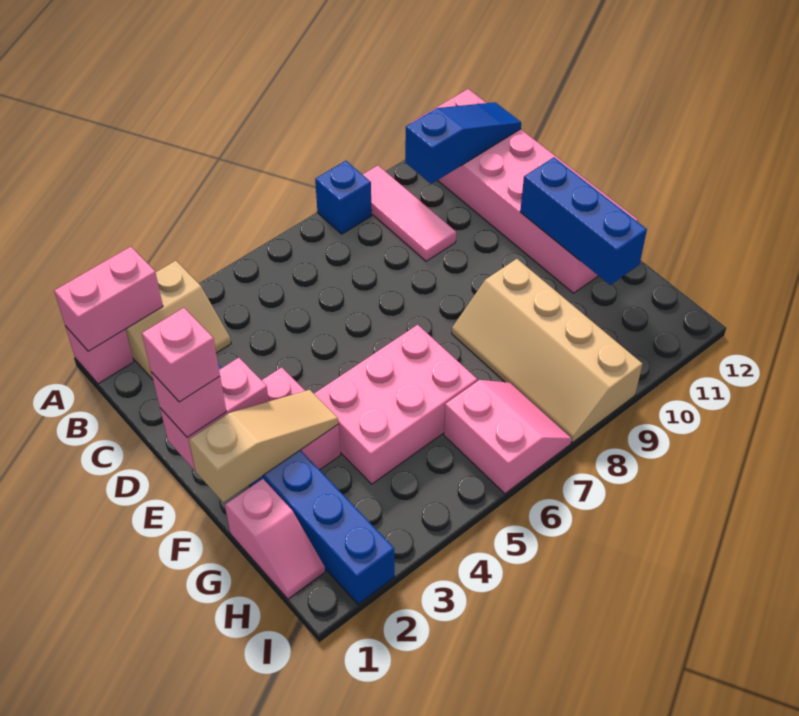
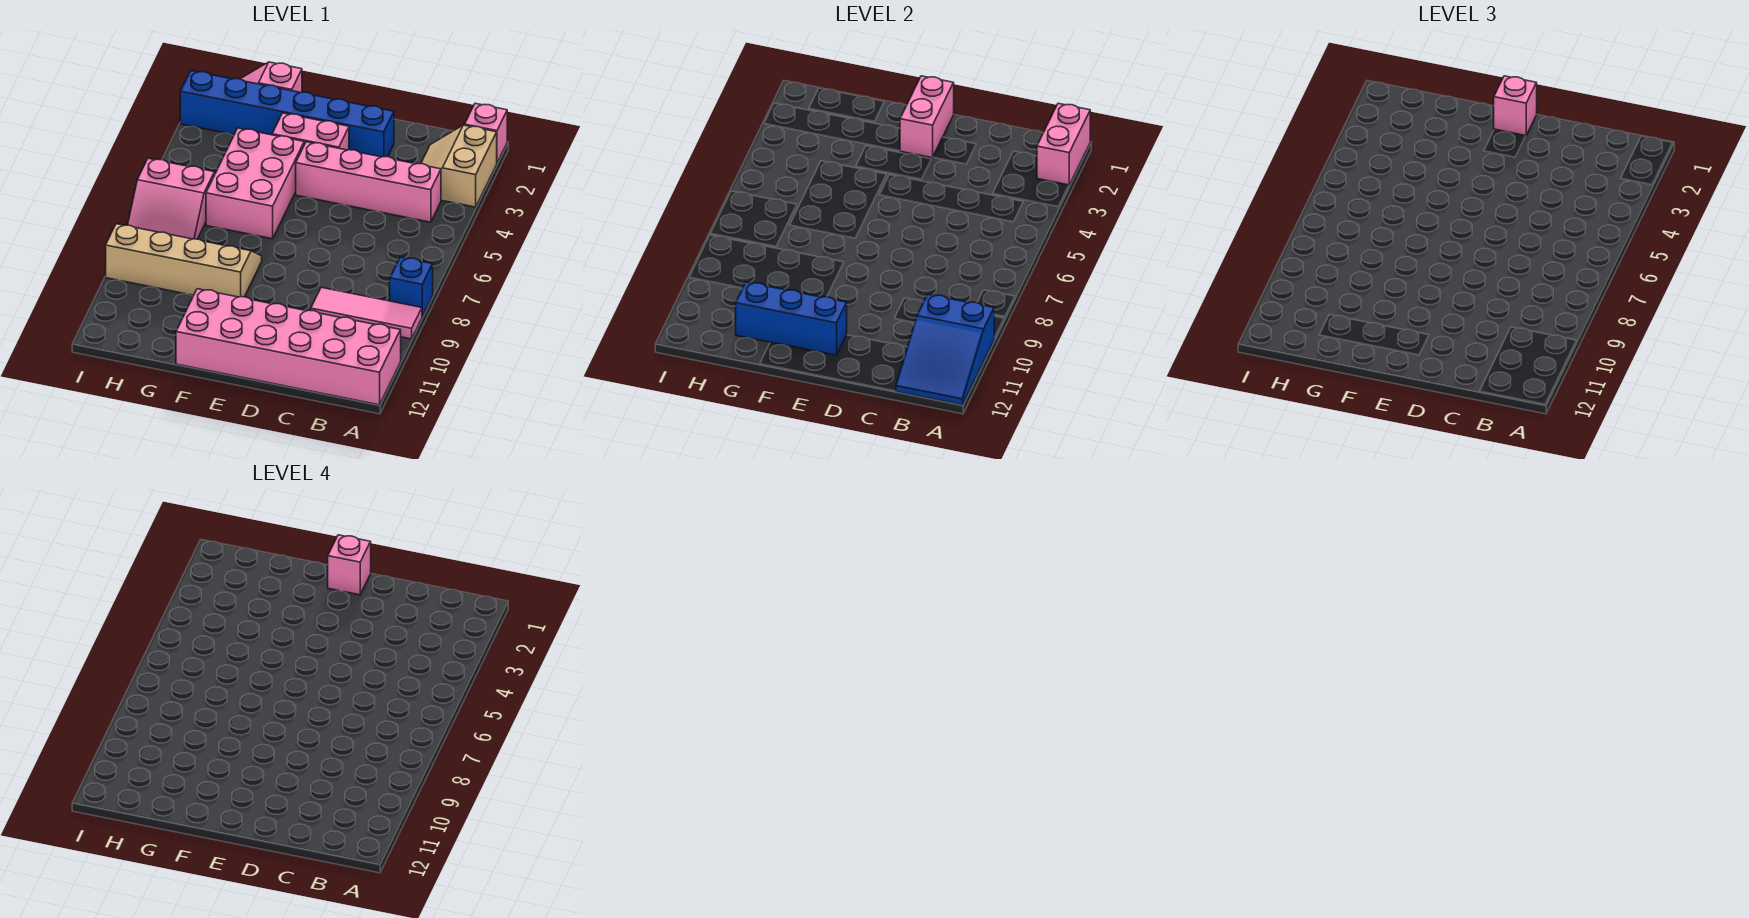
none -> pink brick B4:E4 level 1
blue slope B10:B12 level 2 top 10 -> blue slope A10:B12 level 2 top 10
tan slope F1:F3 level 2 top 1 -> none

